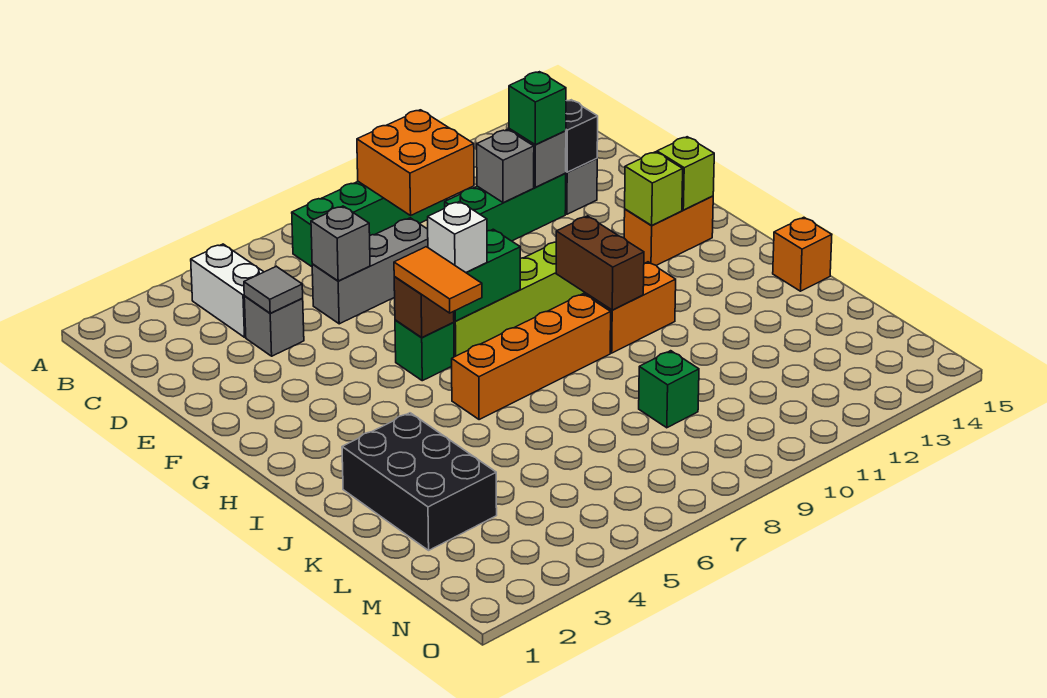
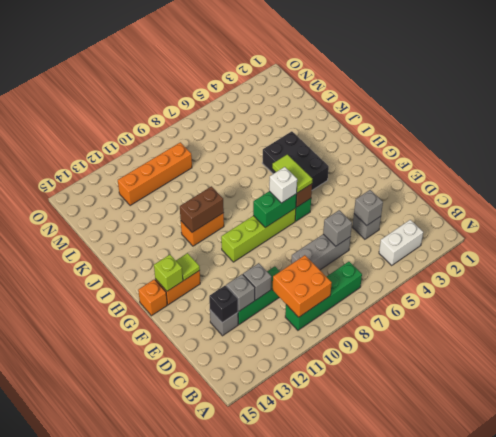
white brick B4:C4 level 1 -> white brick B3:B4 level 1
grey tile D4 level 2 -> grey brick D4 level 2
green brick D12 level 3 -> none
orange tile G6:H6 level 3 -> lime tile G6:H6 level 3
lime brick G13 level 2 -> lime tile G13 level 2
brown brick H10:I10 level 2 -> brown brick I10:I11 level 2
orange brick I6:I9 level 1 -> orange brick M9:M12 level 1
black brick J2:L3 level 1 -> black brick H4:J5 level 1
orange brick J15 level 1 -> orange brick G15 level 1
green brick L9 level 1 -> none

